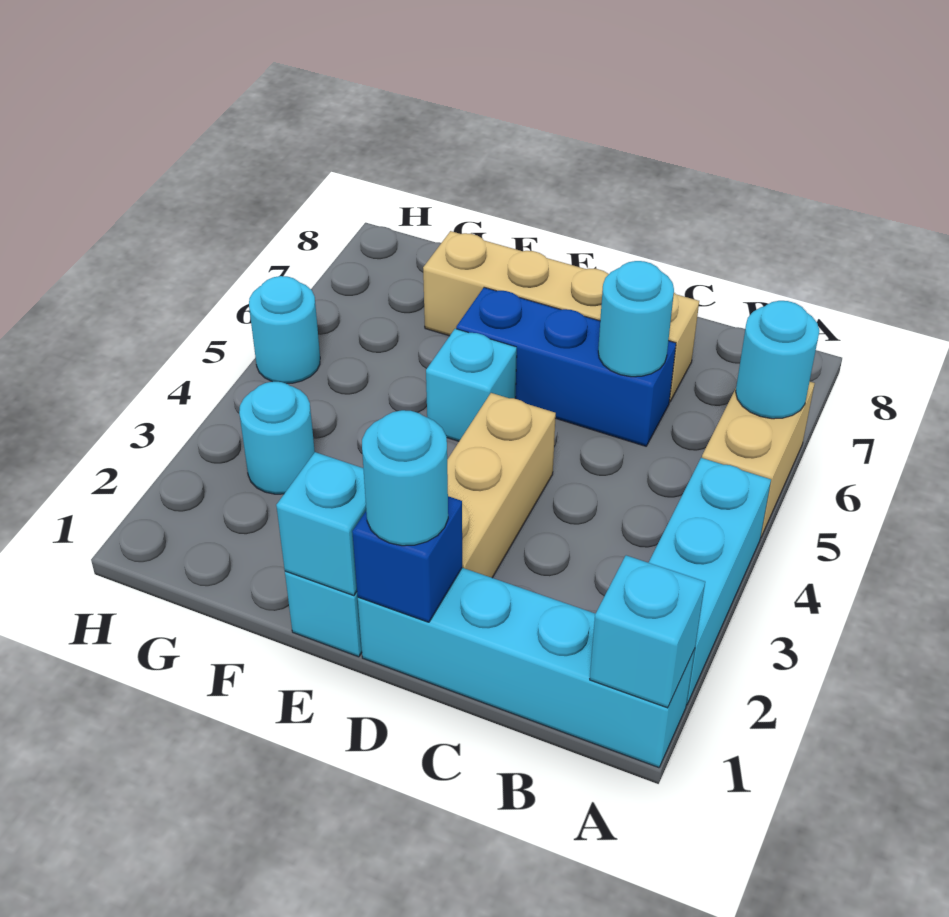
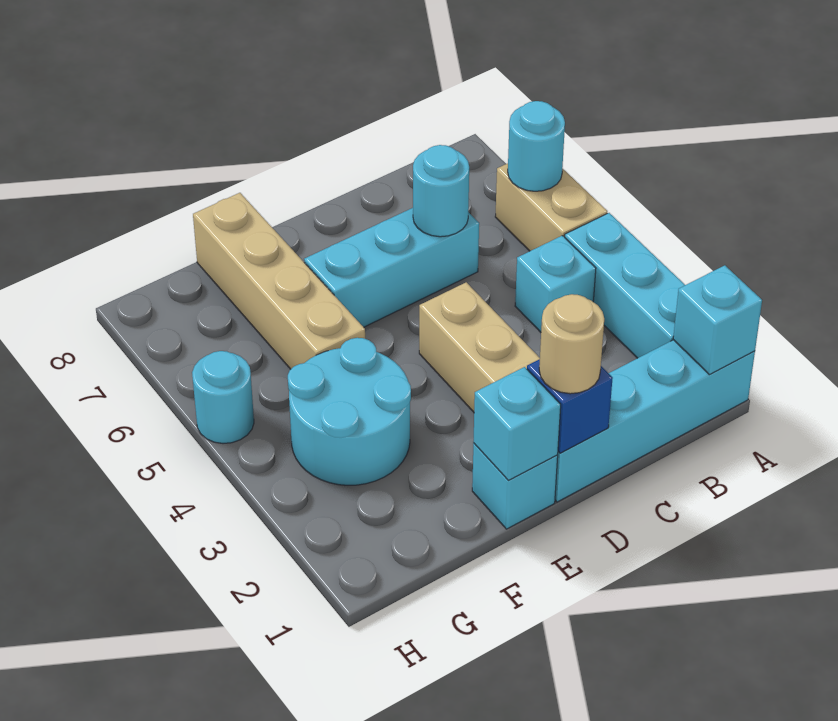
blue brick C6:E6 level 1 -> cyan brick C6:E6 level 1
tan brick C7:F7 level 1 -> tan brick F5:F8 level 1
cyan round brick D1 level 3 -> tan round brick D1 level 3
cyan brick E5 level 1 -> cyan brick B4 level 1
cyan round brick G3 level 1 -> cyan round brick F3:G4 level 1

